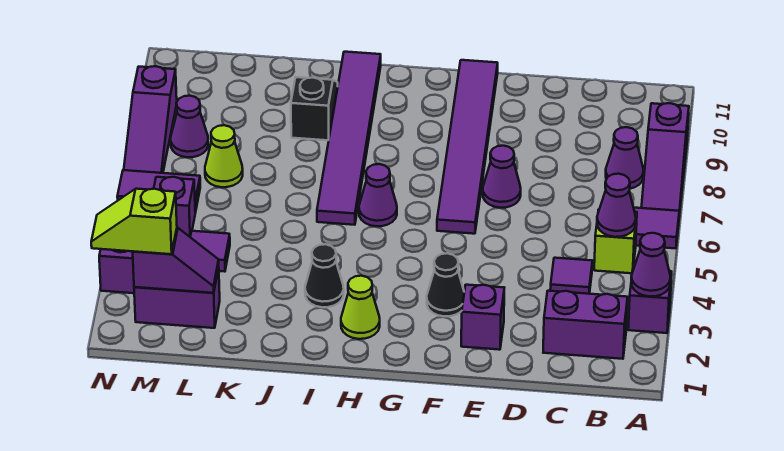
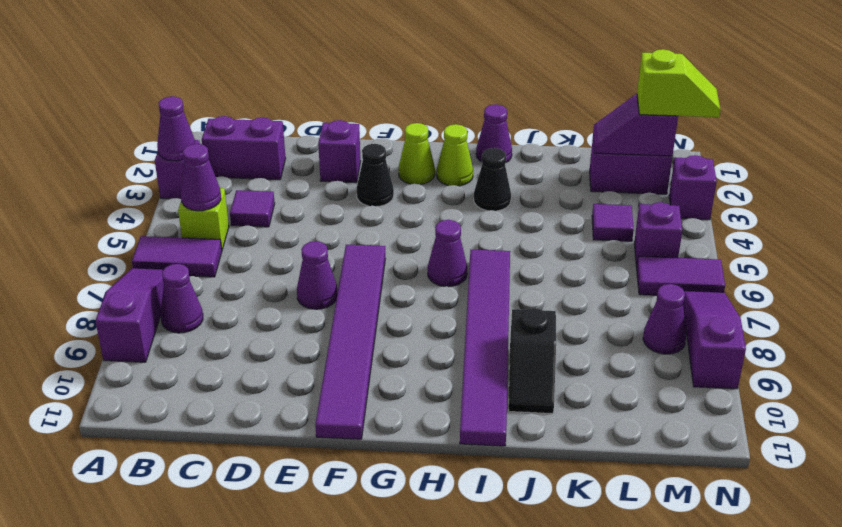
none -> purple cone I1 level 1
lime cone L7 level 1 -> lime cone G2 level 1

